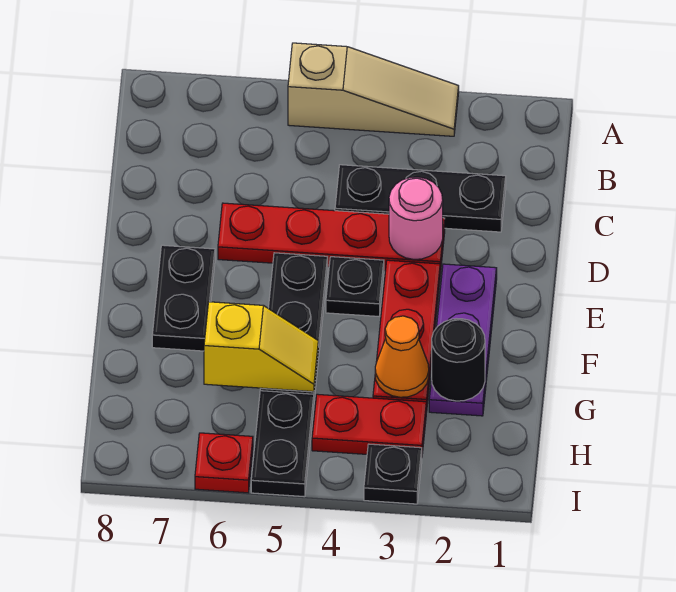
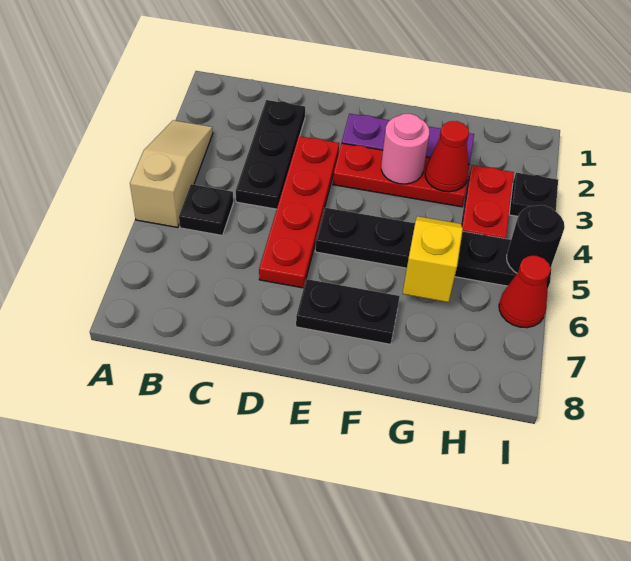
pink round brick D3 level 2 -> pink round brick F3 level 2
black plate E4 level 1 -> black plate B5 level 1
black round brick G2 level 2 -> black round brick I5 level 2
orange cone G3 level 2 -> red cone G3 level 2
red plate I6 level 1 -> red cone I6 level 1

